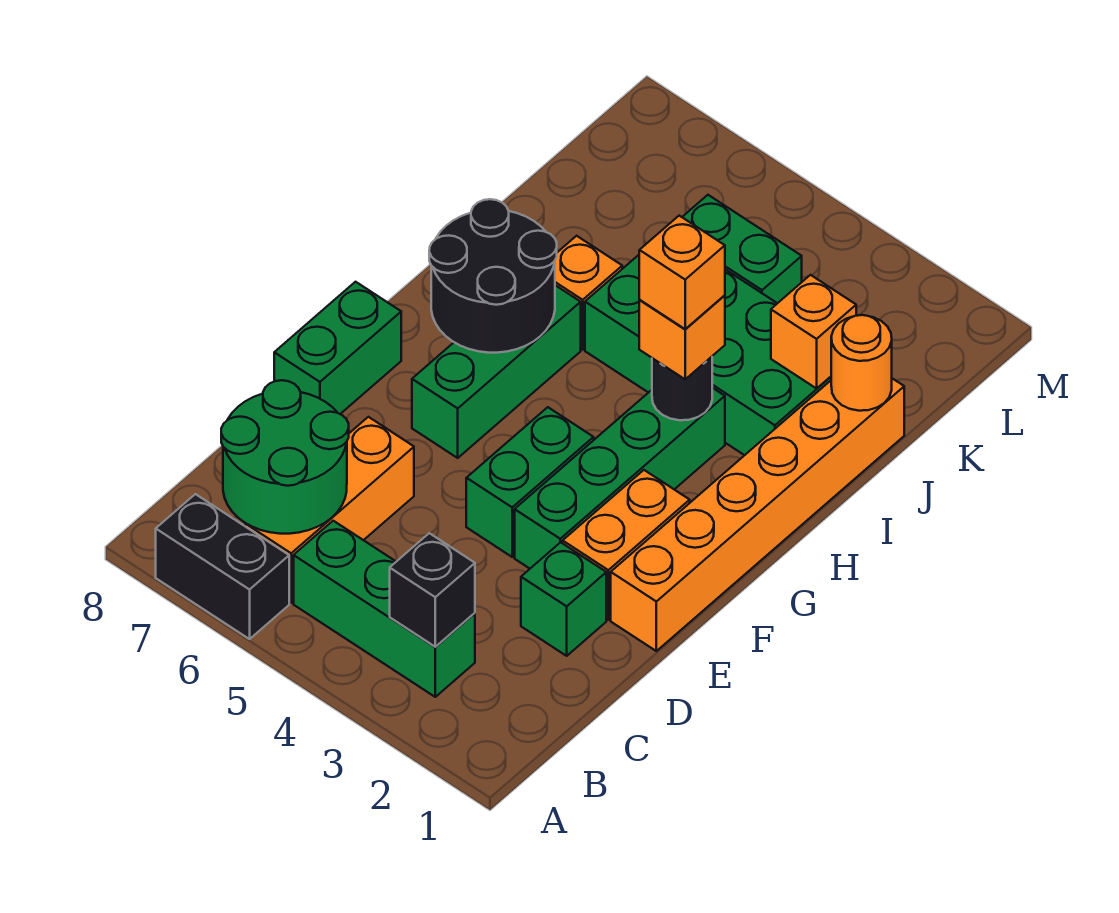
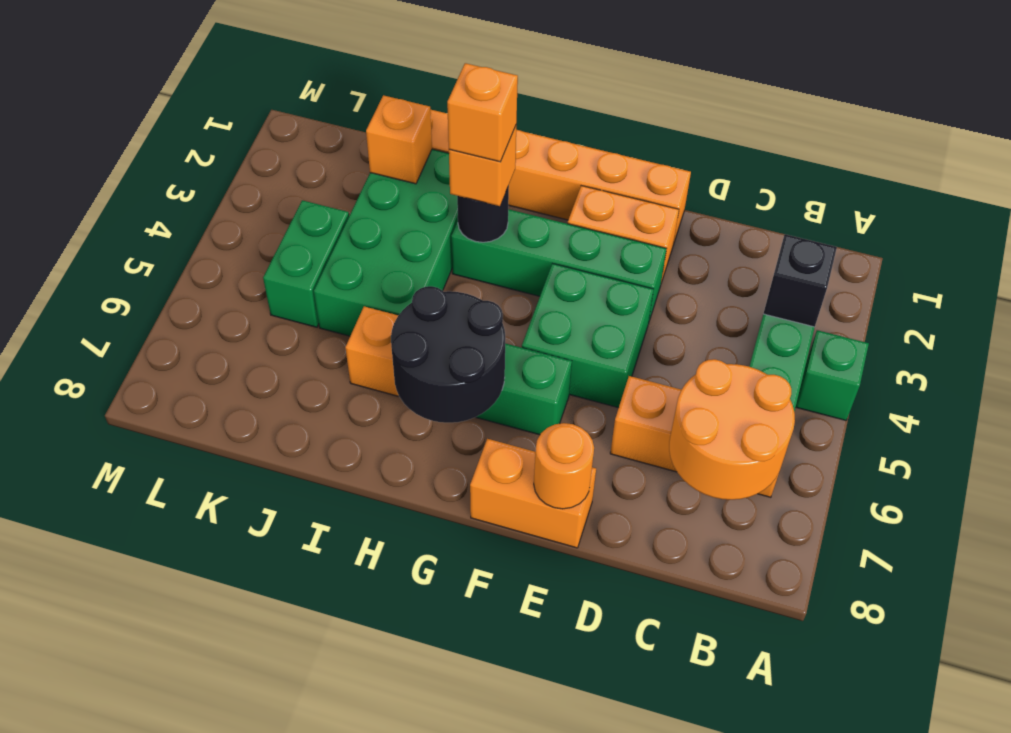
black brick A6:A7 level 1 -> none
green round brick B6:C7 level 2 -> orange round brick B6:C7 level 2
green brick D2 level 1 -> green brick A4 level 1
green brick E4:F4 level 1 -> green brick E4:F5 level 1
green brick E8:F8 level 1 -> orange brick E8:F8 level 1
orange round brick J1 level 2 -> orange round brick E8 level 2

